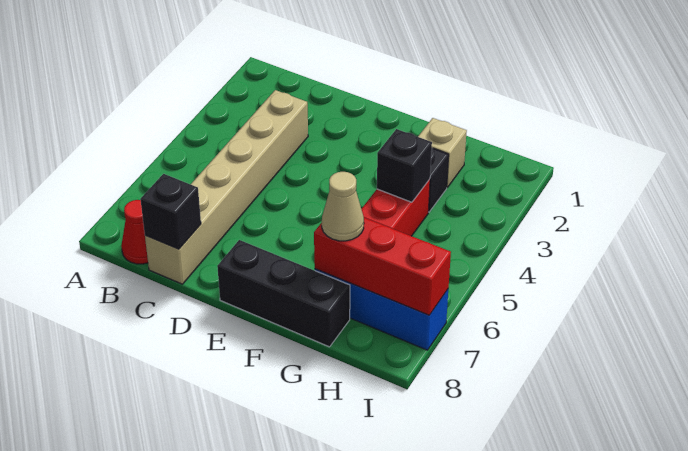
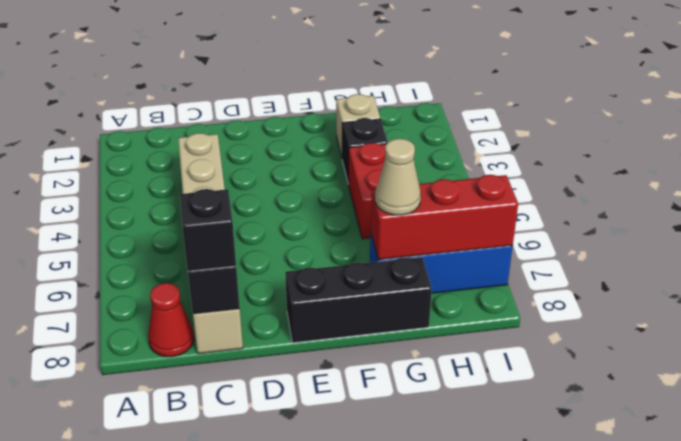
black brick G4 level 2 -> black brick C8 level 3

